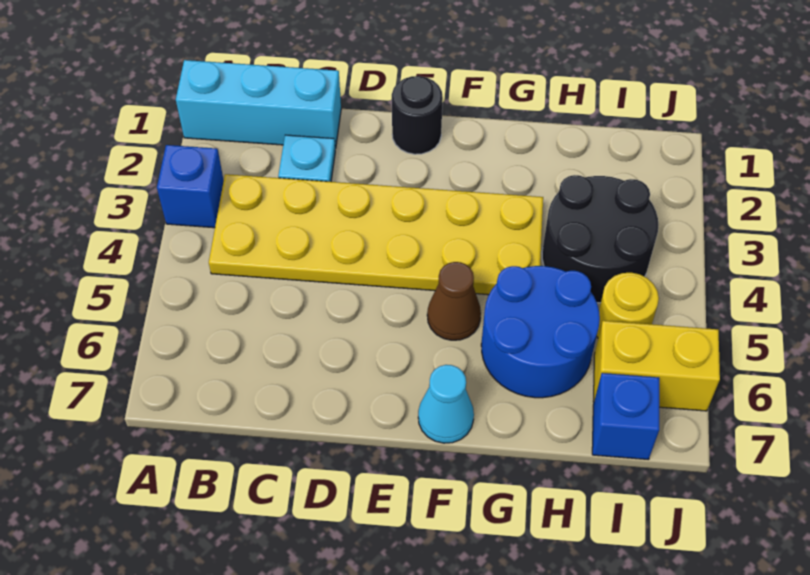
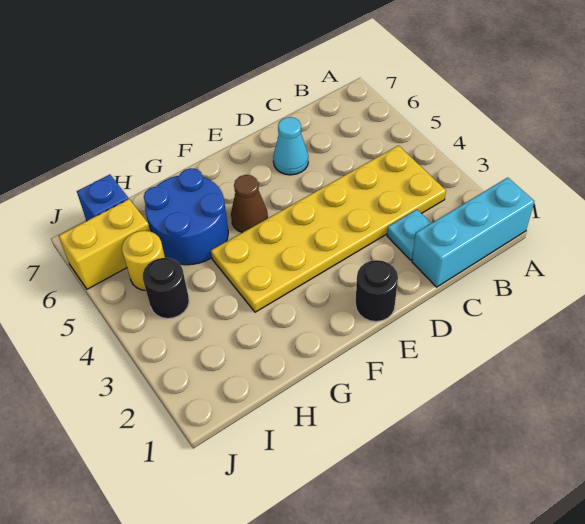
blue brick A3 level 1 -> none
cyan cone F7 level 1 -> cyan cone D6 level 1
black round brick H3:I4 level 1 -> black round brick I4 level 1

